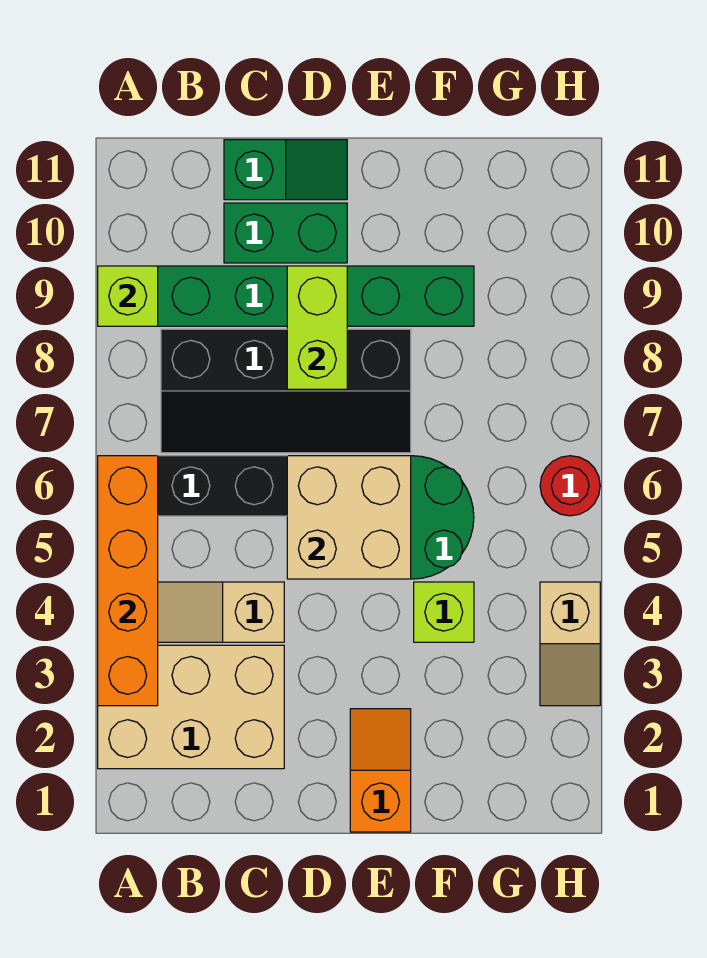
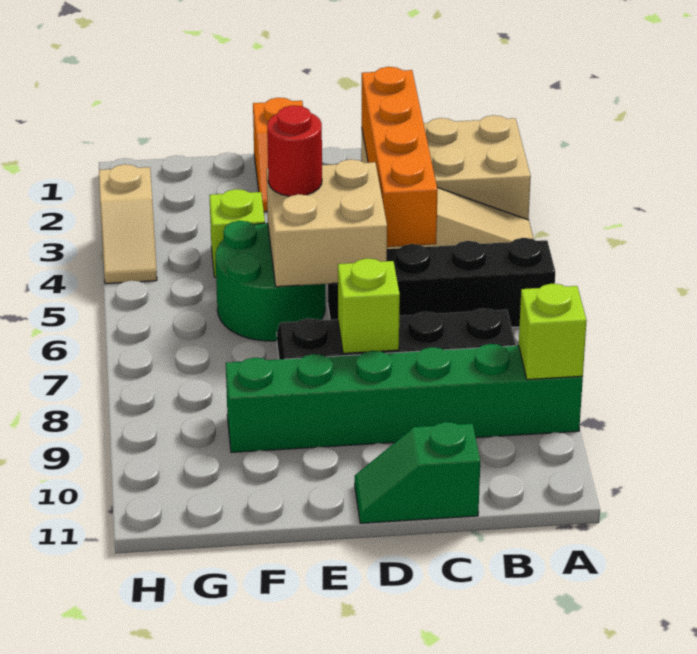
orange brick A3:A6 level 2 -> orange brick C2:C5 level 2
green brick C10:D10 level 1 -> none
lime brick D8:D9 level 2 -> lime brick D8 level 2
tan slope H3:H4 level 1 top 4 -> tan slope H3:H4 level 1 top 3
red round brick H6 level 1 -> red round brick E5 level 3

